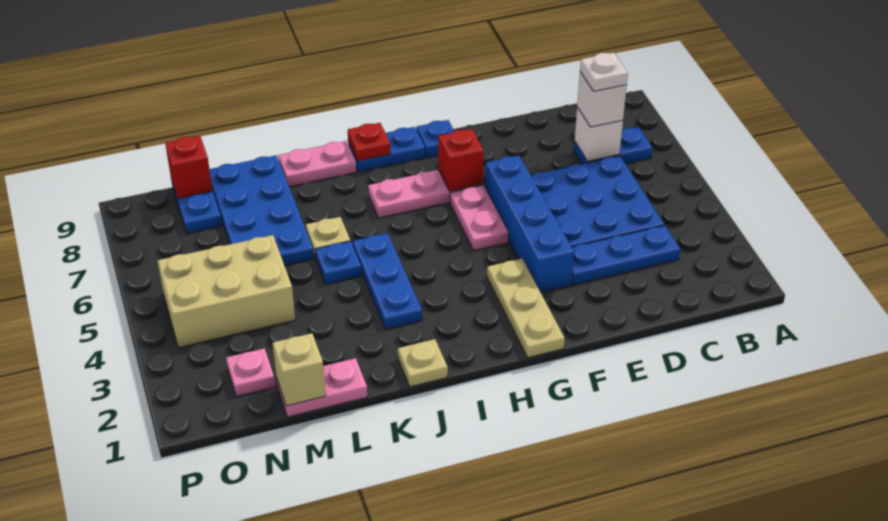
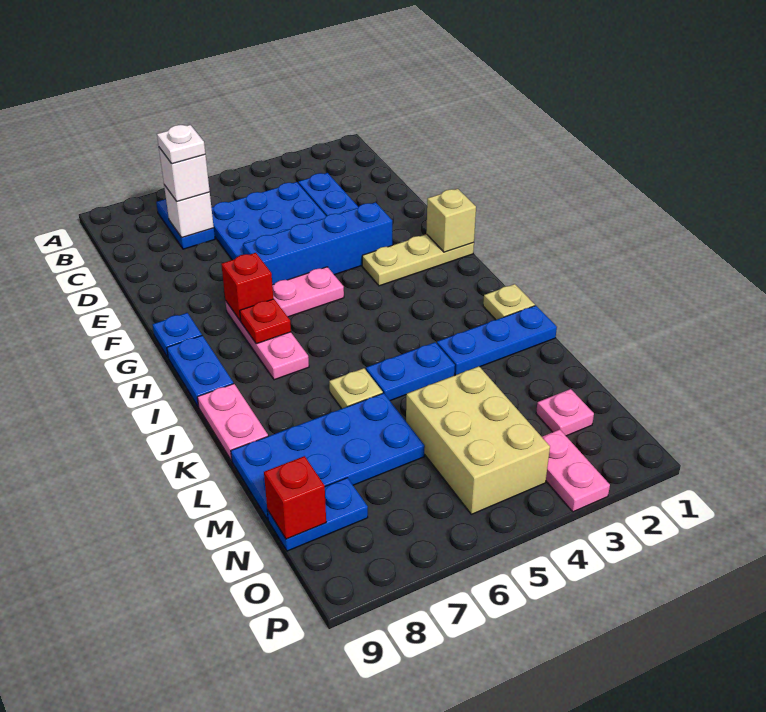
red plate I9 level 2 -> red plate H7 level 2
blue plate J3:J5 level 1 -> blue plate K1:K3 level 1
blue plate K5 level 1 -> blue plate K4:K5 level 1
pink plate L1:M1 level 1 -> pink plate O3:P3 level 1
tan brick M1 level 2 -> tan brick G1 level 2

